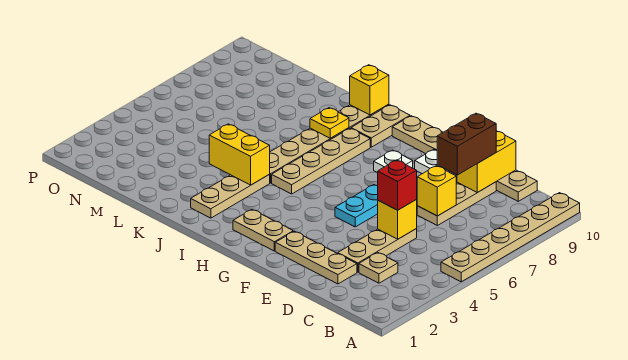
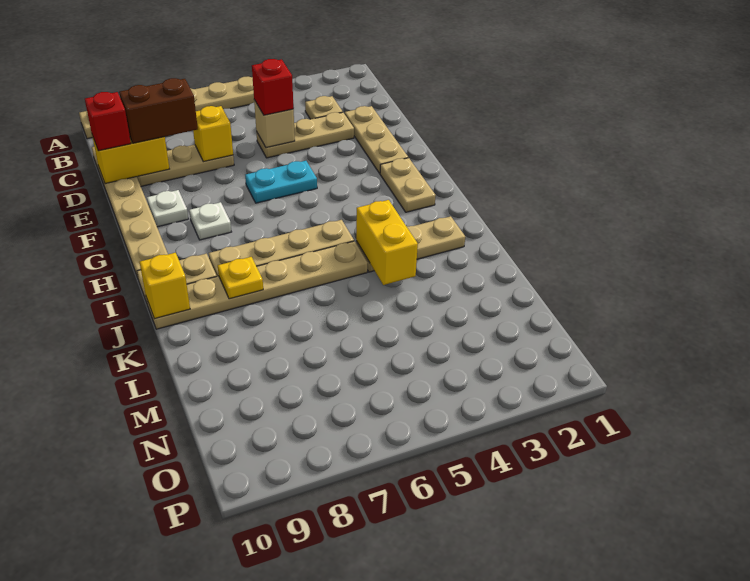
yellow brick D5 level 2 -> tan brick D5 level 2
none -> red brick D10 level 3

